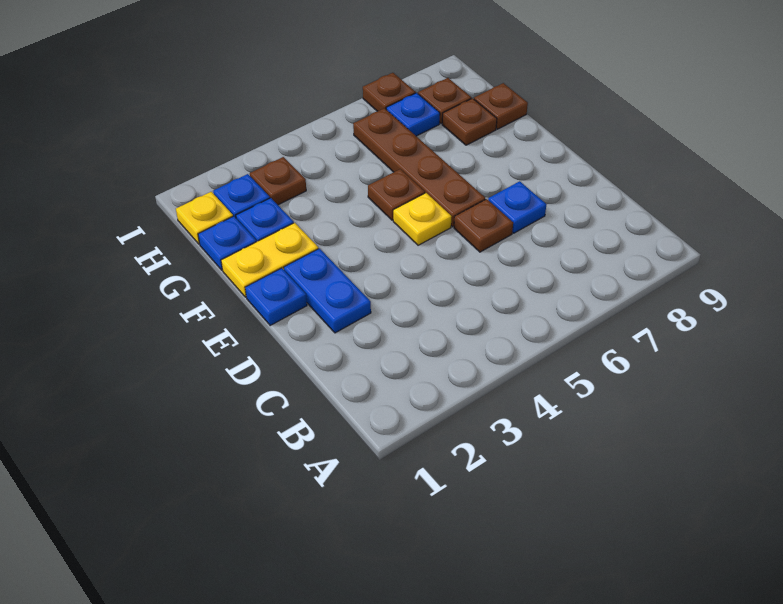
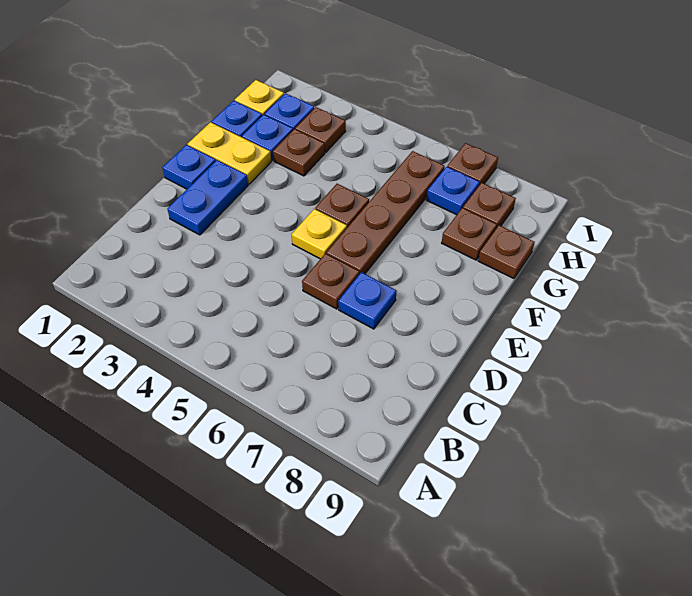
none -> brown plate G3 level 1

